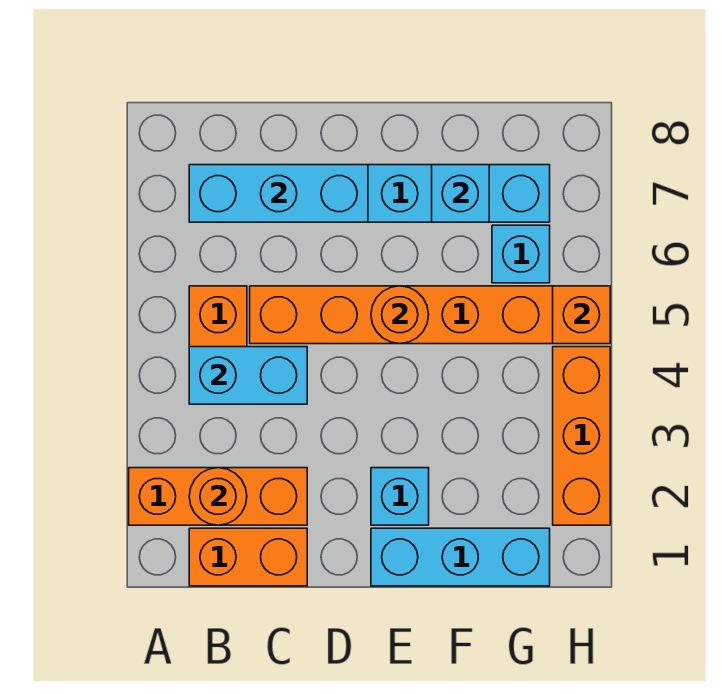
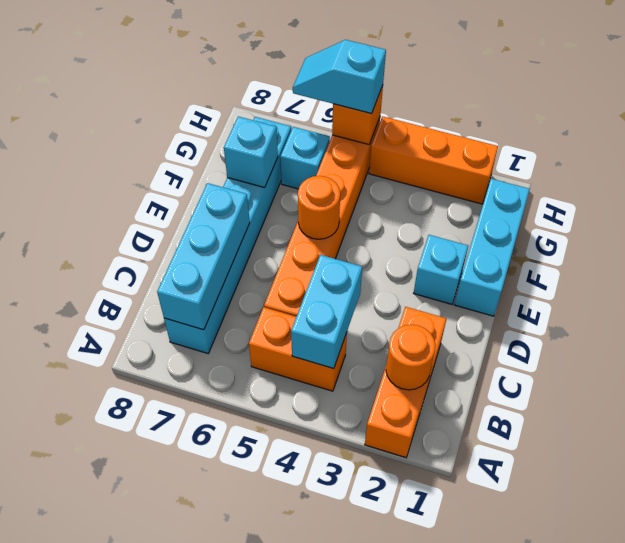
orange brick B1:C1 level 1 -> none
none -> cyan slope H5:H6 level 3 top 5

